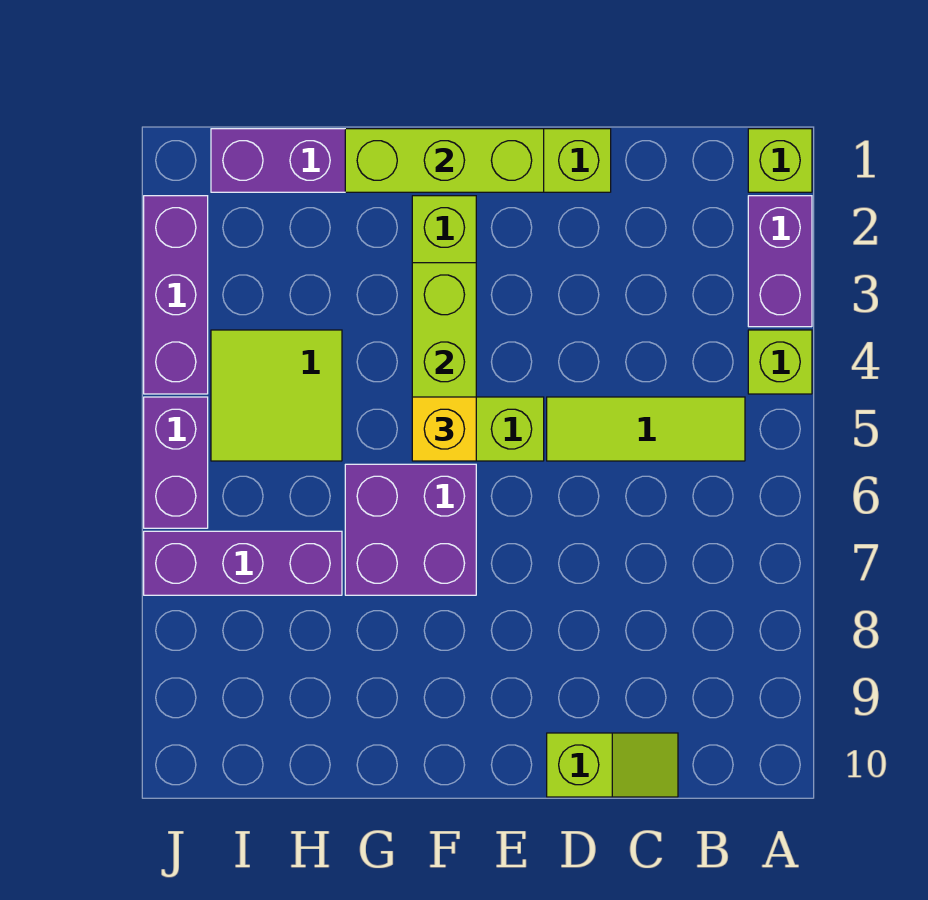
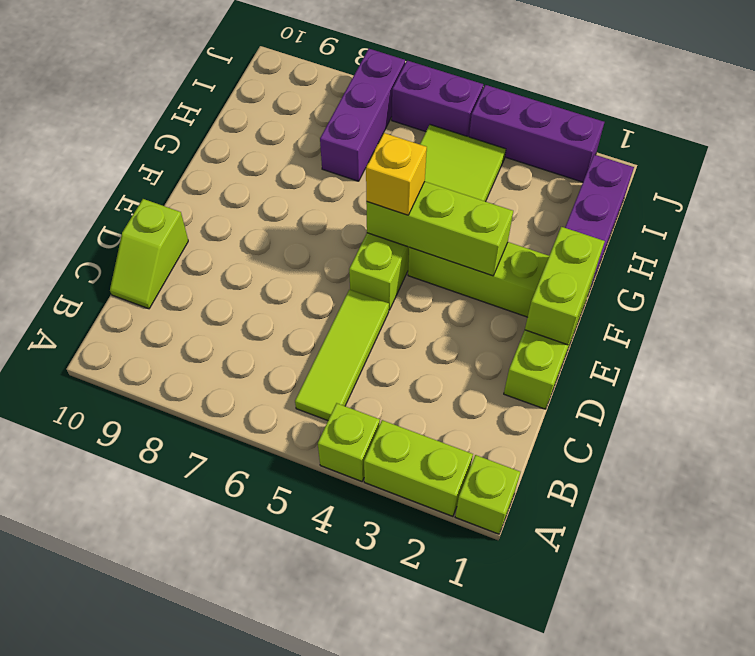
purple brick A2:A3 level 1 -> lime brick A2:A3 level 1
lime brick E1:G1 level 2 -> lime brick E1:F1 level 2
purple brick F6:G7 level 1 -> none

